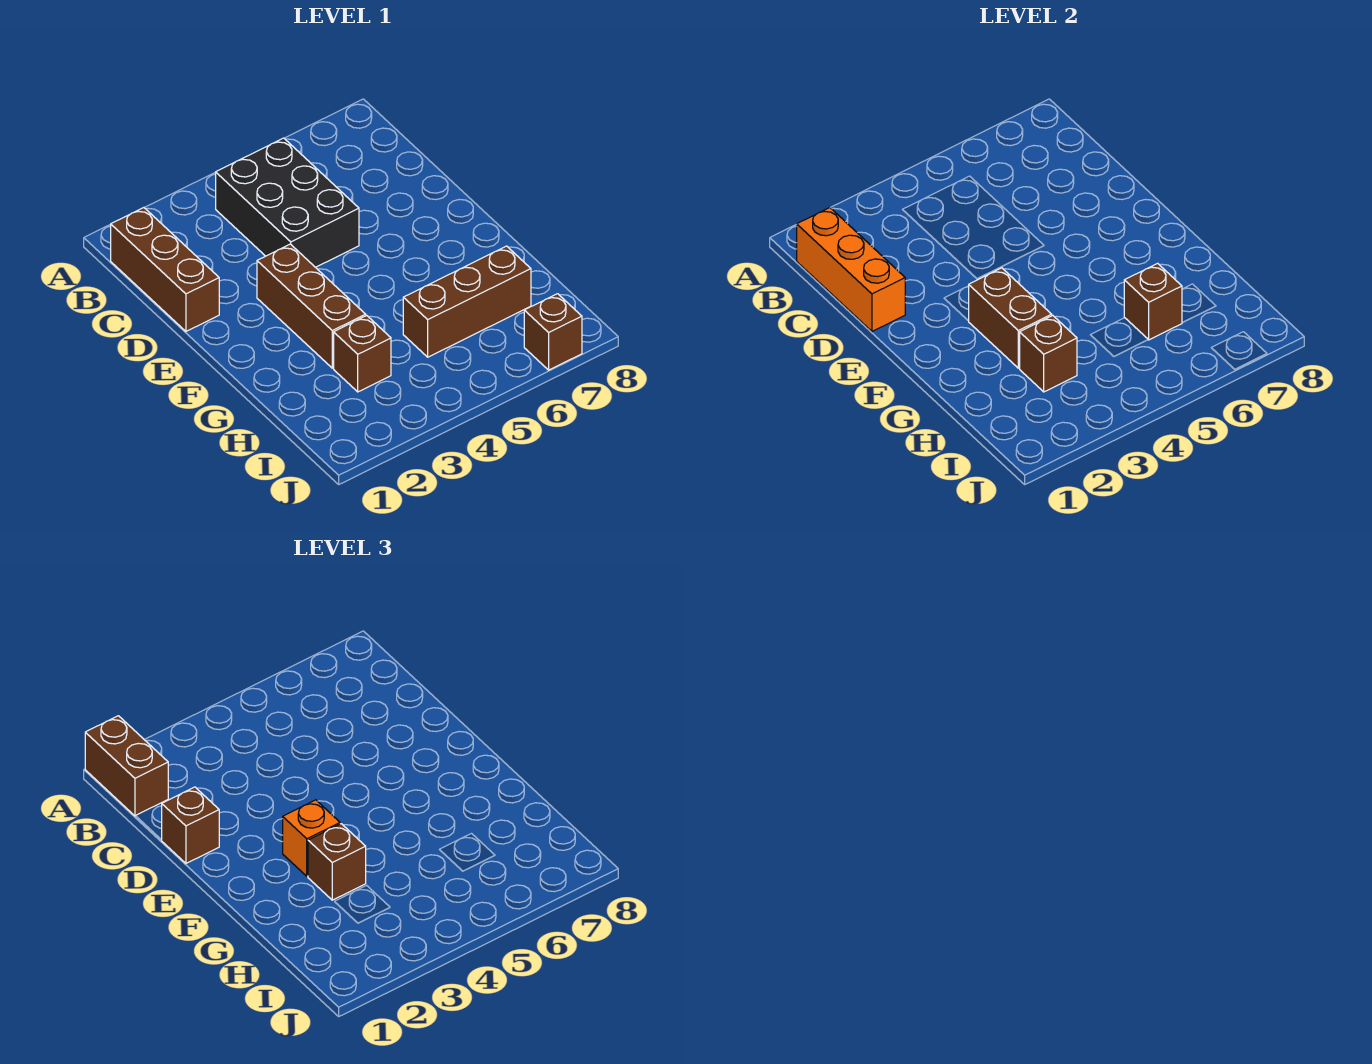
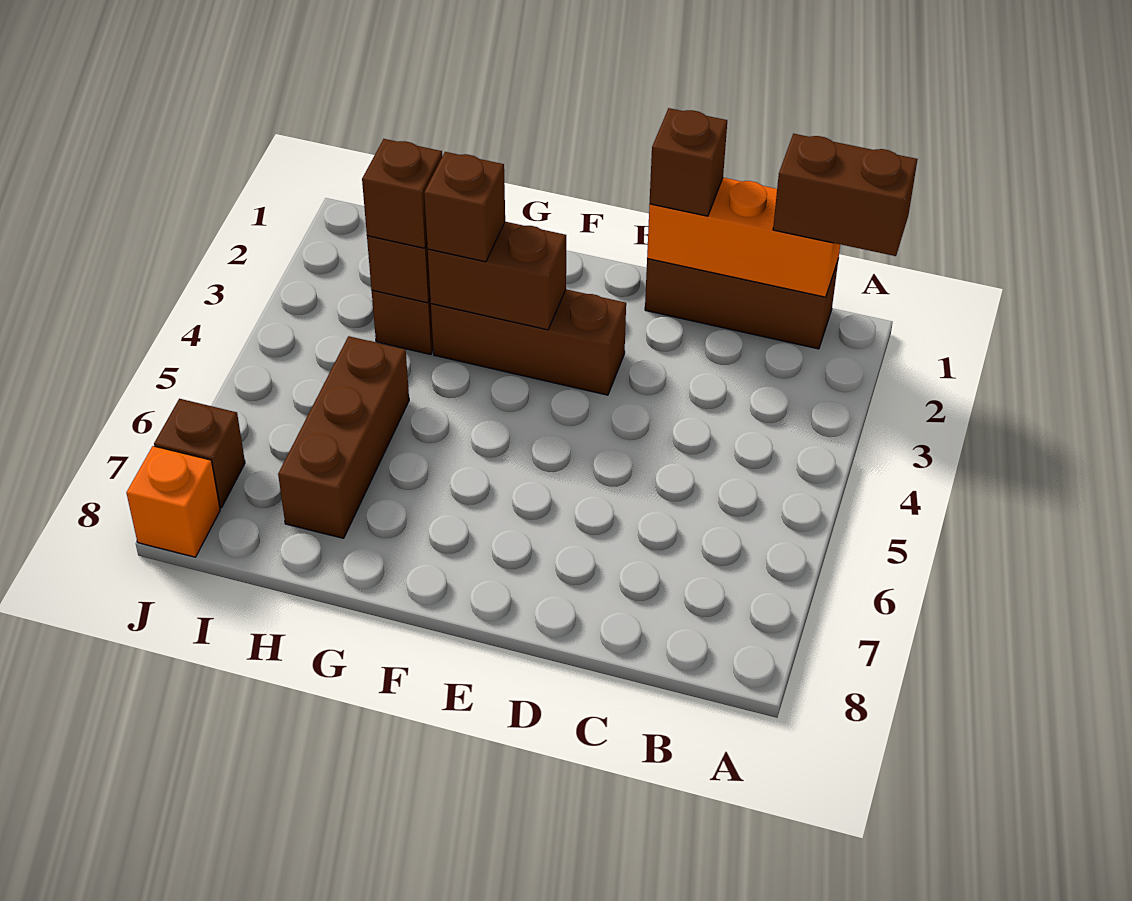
black brick B4:D5 level 1 -> none
orange brick F3 level 3 -> orange brick J8 level 1
brown brick H6 level 2 -> brown brick H3 level 3

